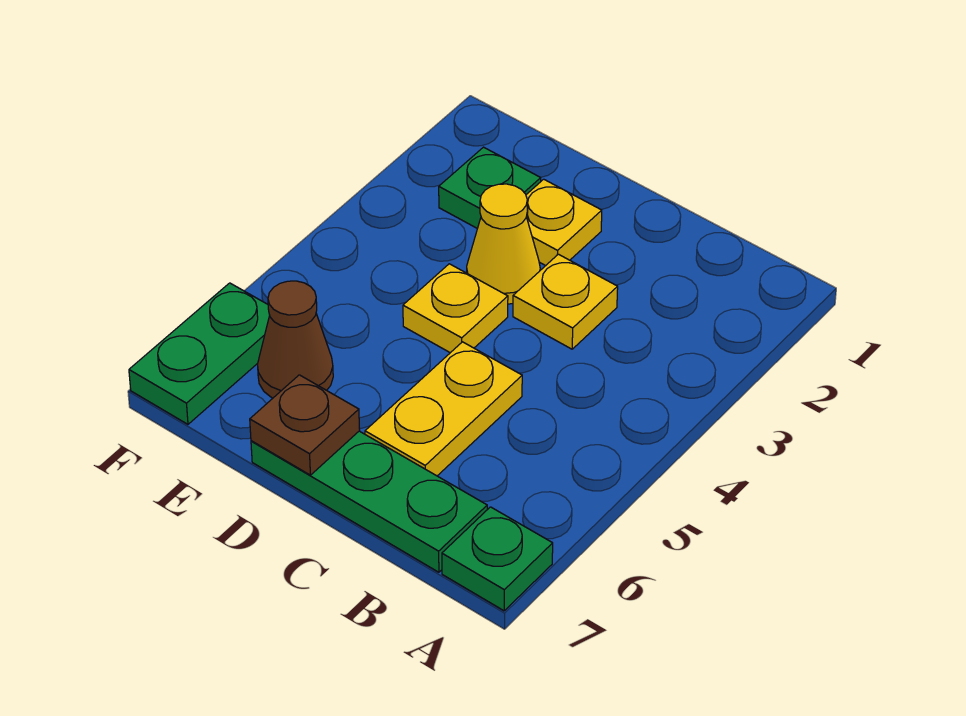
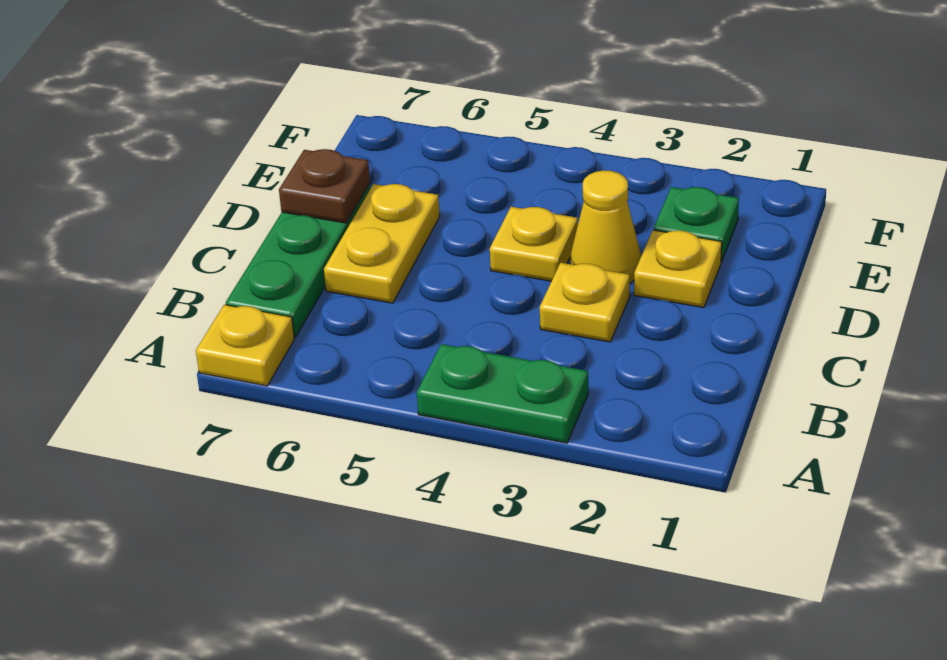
green plate A7 level 1 -> yellow plate A7 level 1
yellow plate C5:C6 level 1 -> yellow plate C6:D6 level 1
brown cone E6 level 1 -> none
green plate F6:F7 level 1 -> green plate A3:A4 level 1

